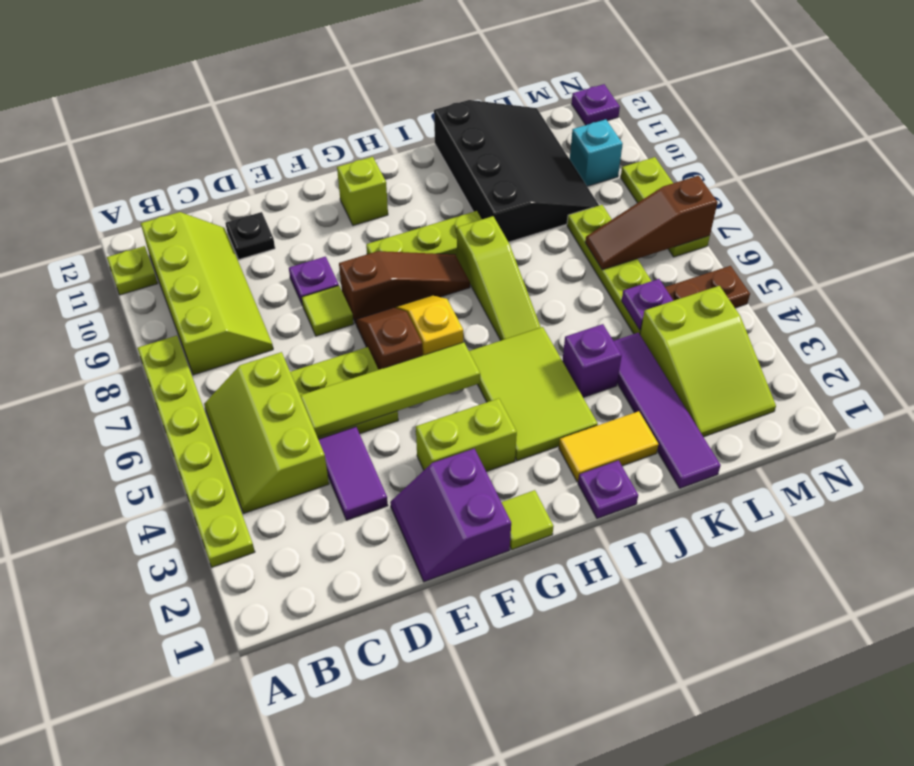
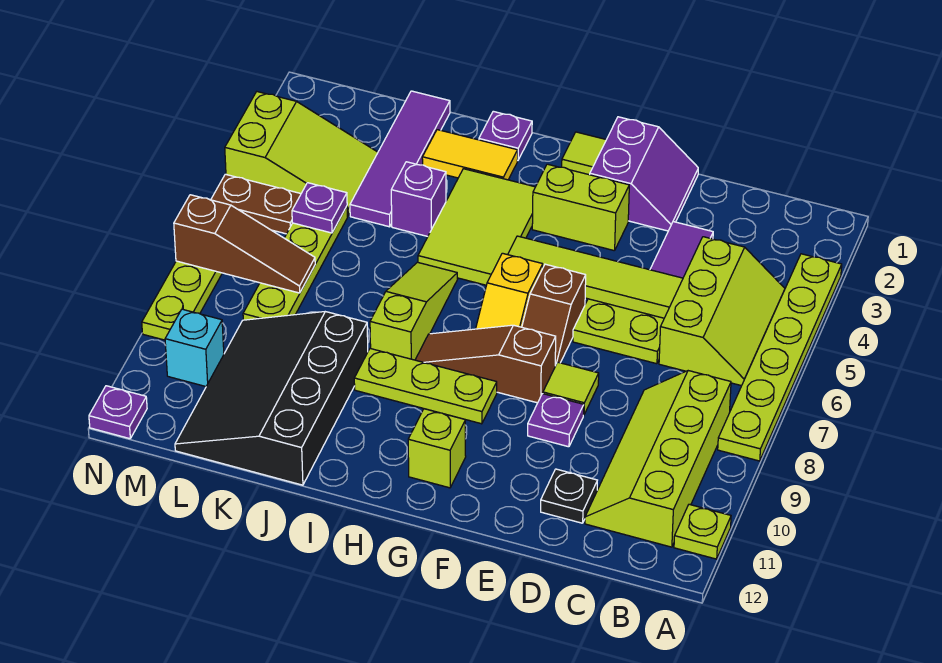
lime slope L2:M4 level 1 top 4 -> lime slope L3:N4 level 1 top N

